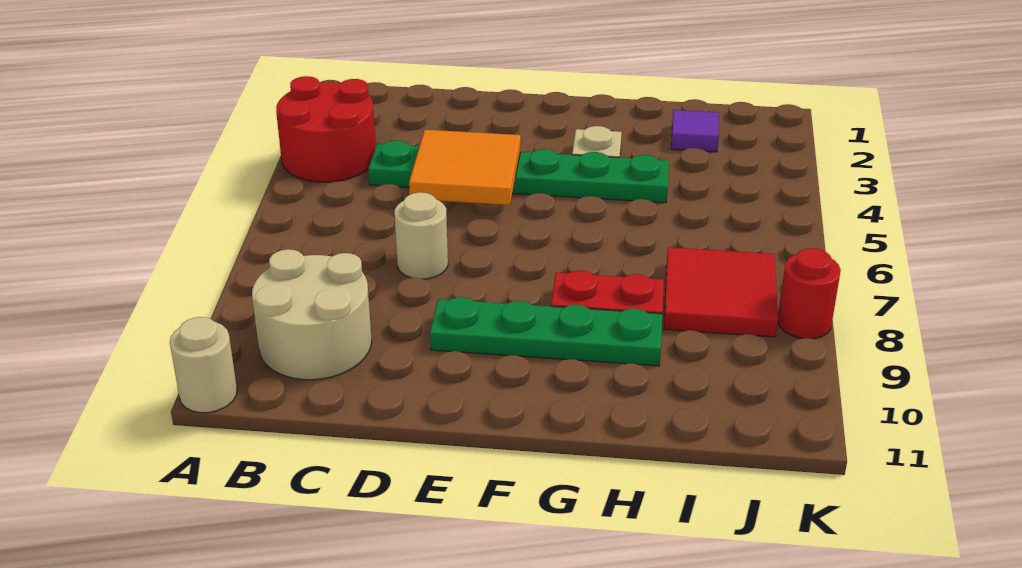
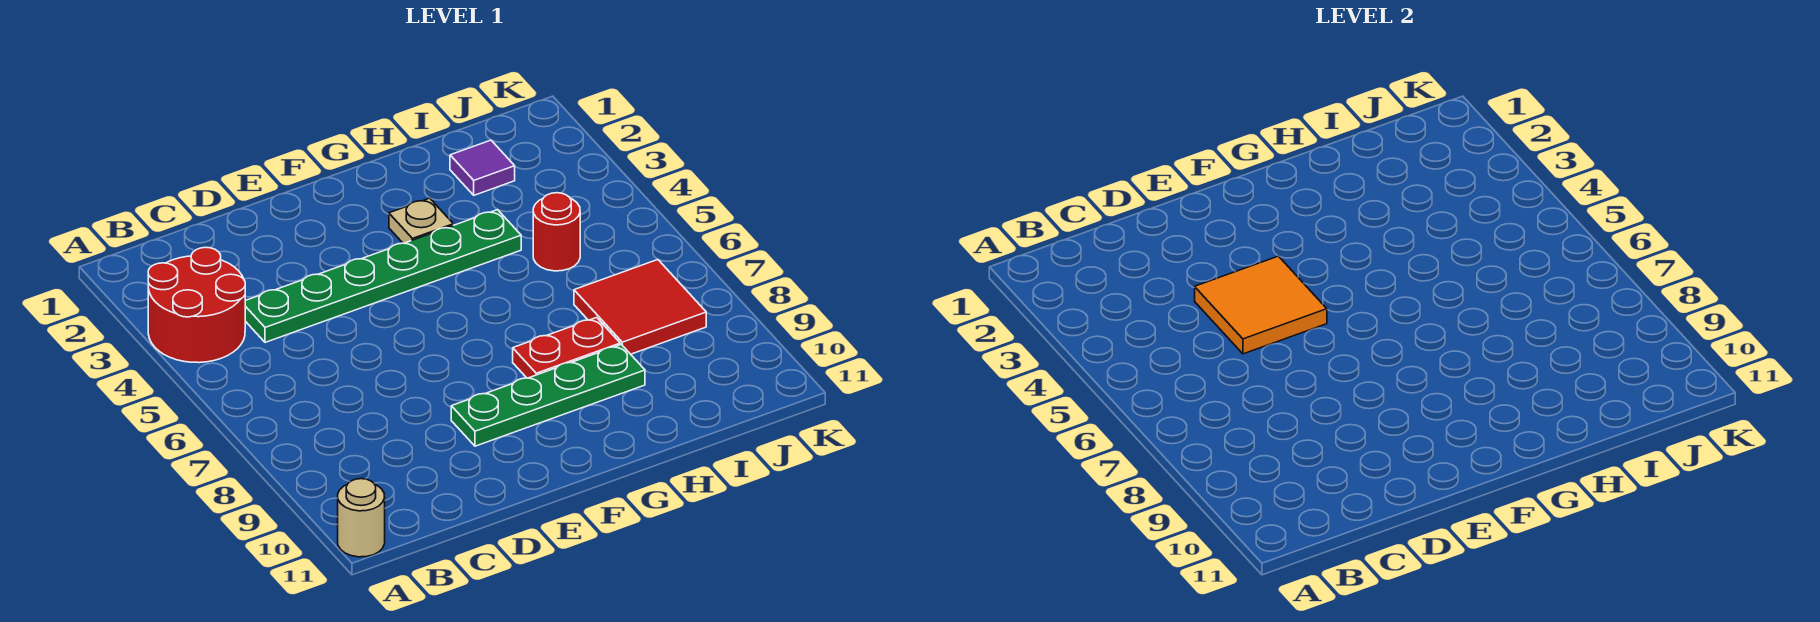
tan round brick B9:C10 level 1 -> none
tan round brick D7 level 1 -> none
red round brick K8 level 1 -> red round brick I5 level 1

